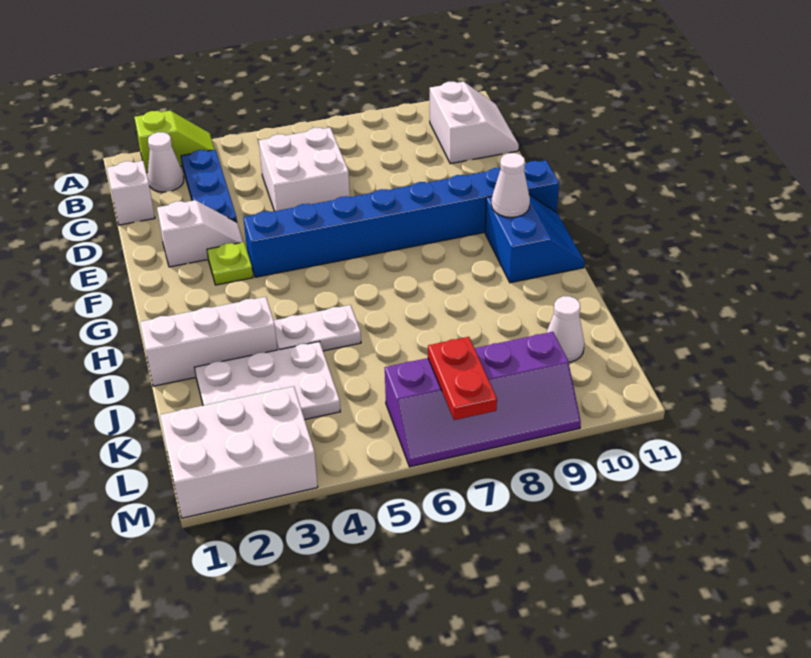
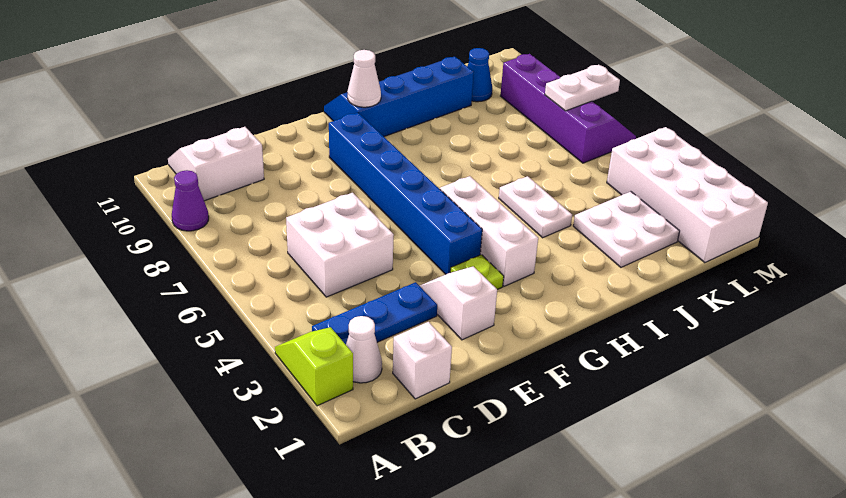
none -> purple cone A9 level 1
blue brick F4:F11 level 1 -> blue brick F4:F9 level 1
blue slope G10:H11 level 1 top 10 -> blue slope G10:J11 level 1 top 10
white brick I1:I3 level 1 -> white brick G3:G5 level 1
white plate J2:K4 level 1 -> white plate J2:K3 level 1
white cone K10 level 1 -> blue cone K10 level 1
white brick L1:M3 level 1 -> white brick L1:M4 level 1
red plate L7:M7 level 2 -> white plate L7:M7 level 2

